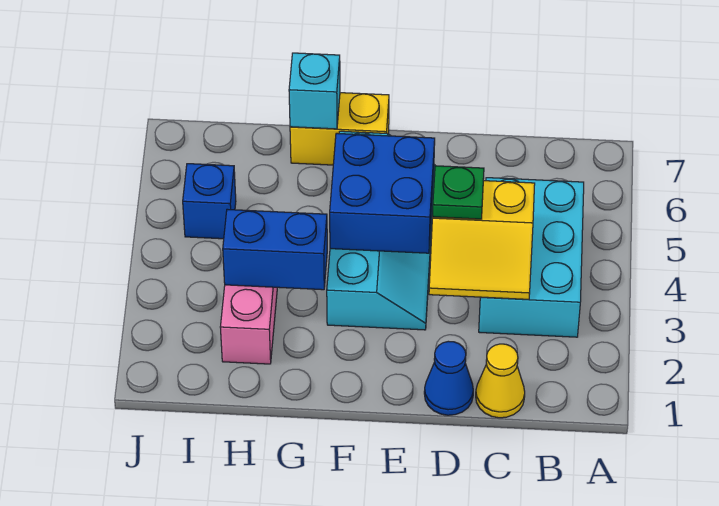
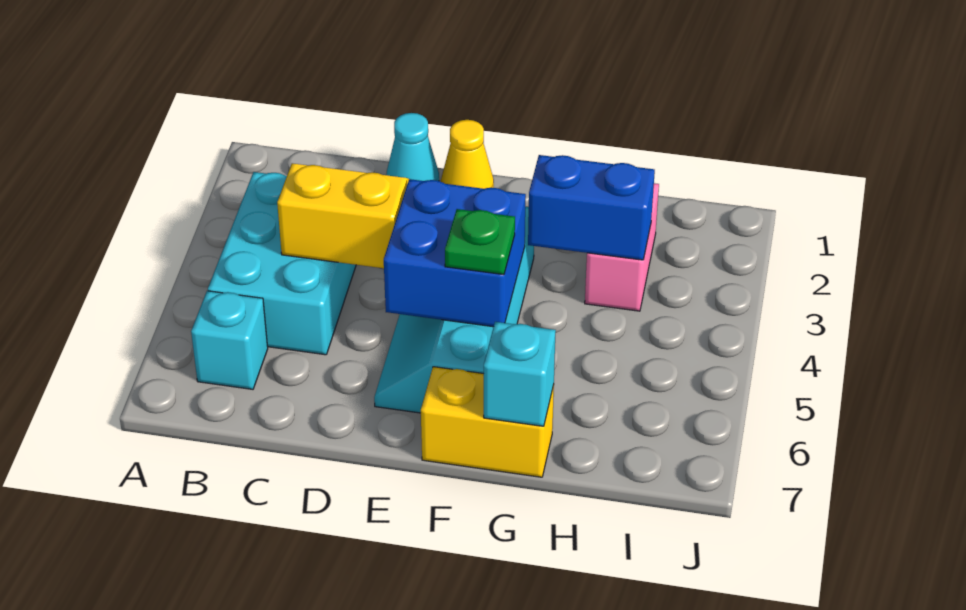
none -> cyan brick B6 level 1
yellow cone C1 level 1 -> yellow cone E1 level 1
blue cone D1 level 1 -> cyan cone D1 level 1
green plate D4 level 3 -> green plate F5 level 3
blue brick I5 level 1 -> none

